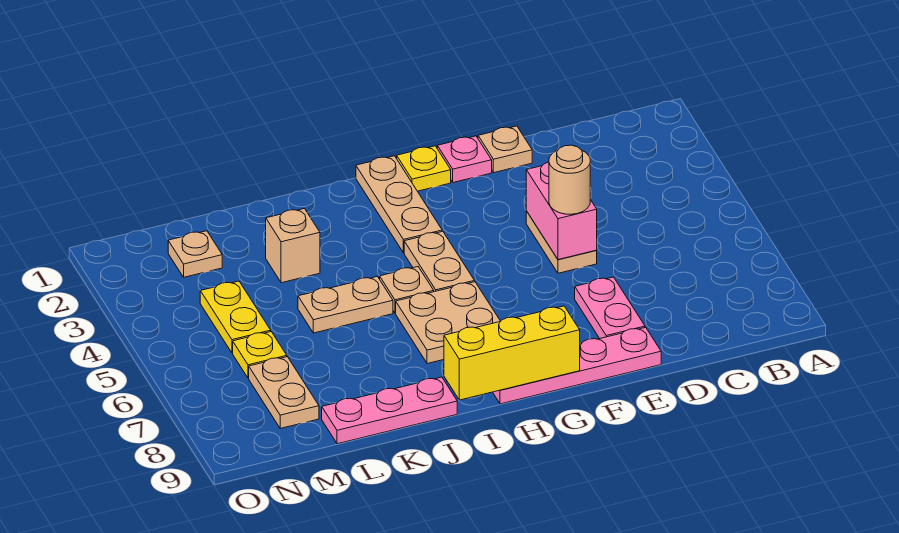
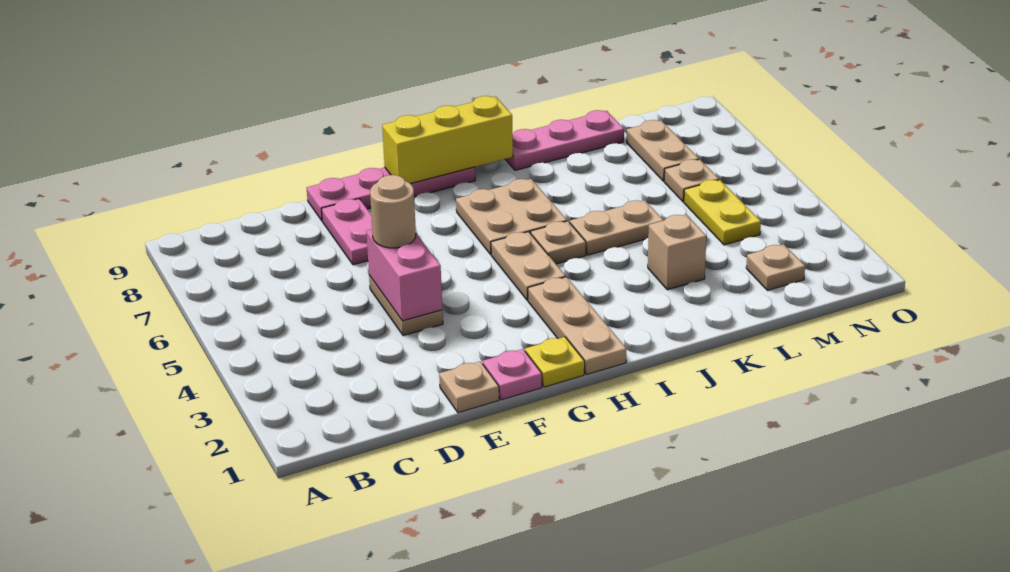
yellow plate M6 level 1 -> tan plate M6 level 1

